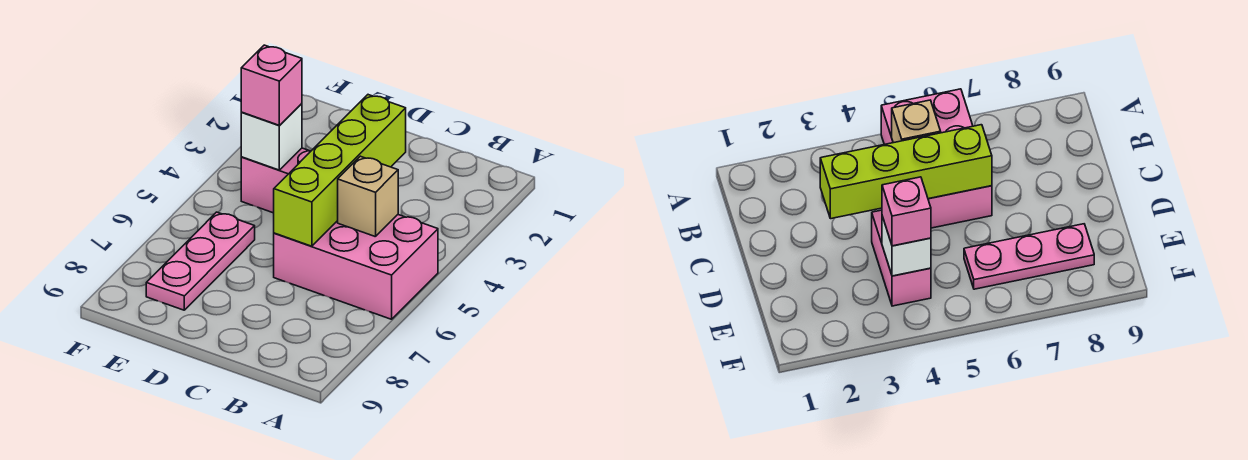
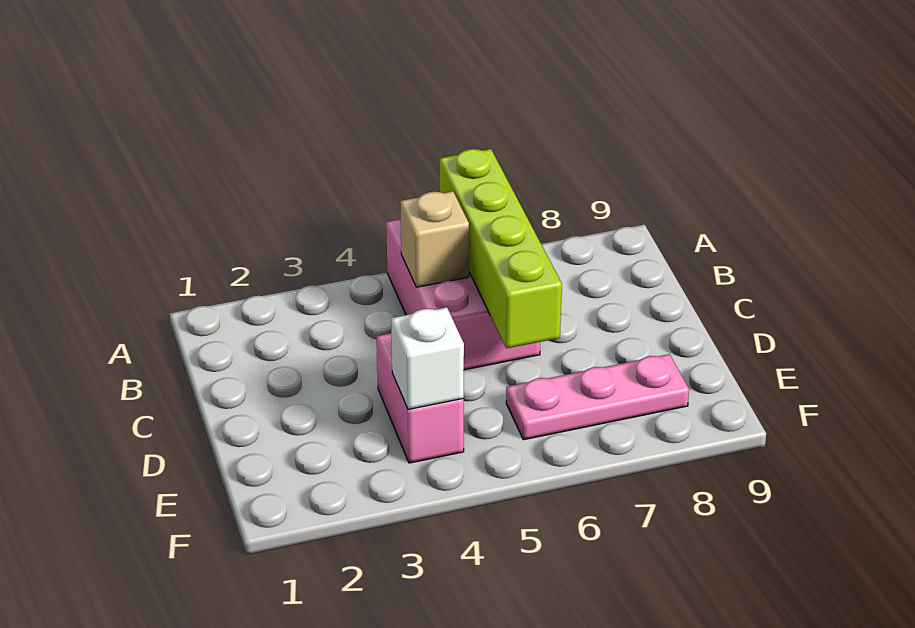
lime brick C3:C6 level 2 -> lime brick A6:D6 level 2
pink brick E4 level 3 -> none

